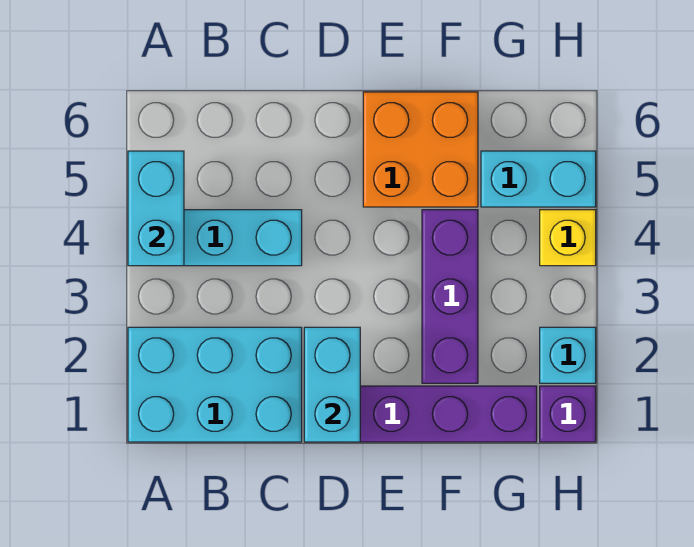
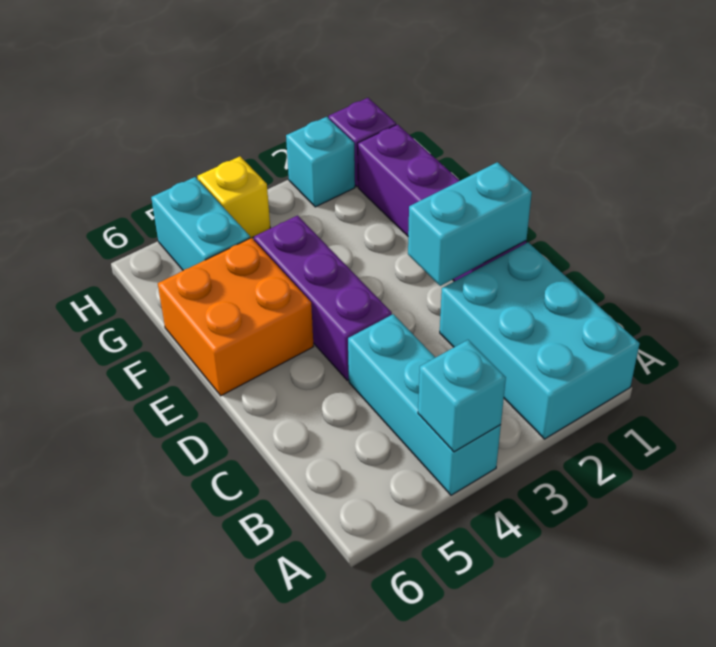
cyan brick A4:A5 level 2 -> cyan brick A4 level 2
purple brick F2:F4 level 1 -> purple brick D4:F4 level 1

